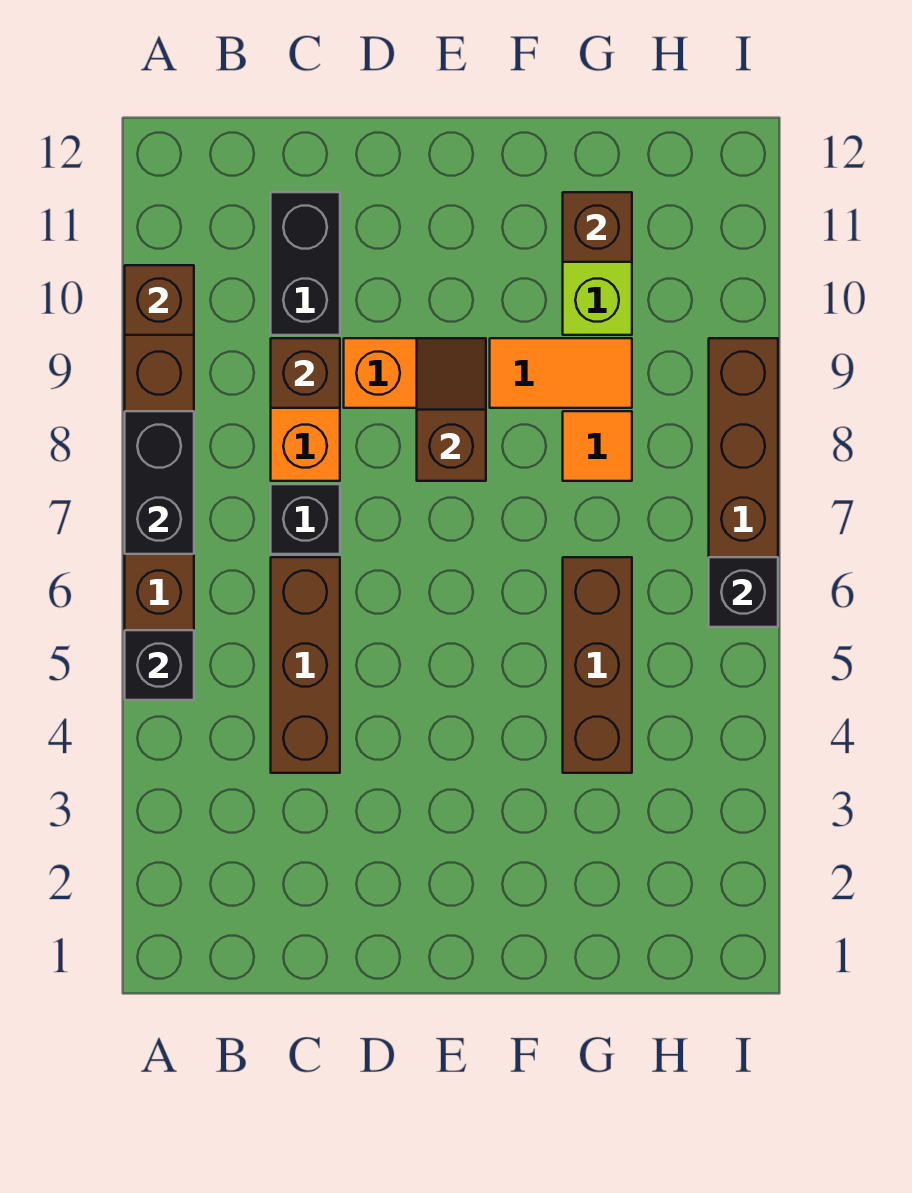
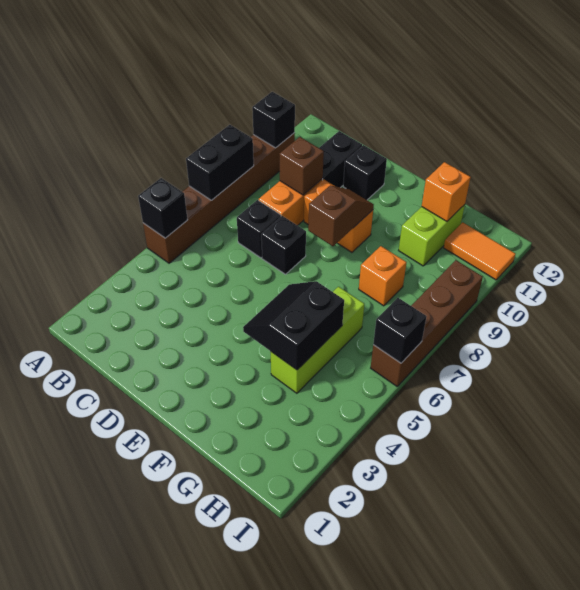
brown brick A10 level 2 -> black brick A10 level 2
brown brick C4:C6 level 1 -> none
none -> black brick D7 level 1
none -> black brick D11 level 1
none -> black slope F4:G5 level 2 top G
orange tile F9:G9 level 1 -> orange tile H11:I11 level 1
brown brick G4:G6 level 1 -> lime brick G4:G6 level 1
orange tile G8 level 1 -> orange brick G8 level 1
brown brick G11 level 2 -> orange brick G11 level 2

